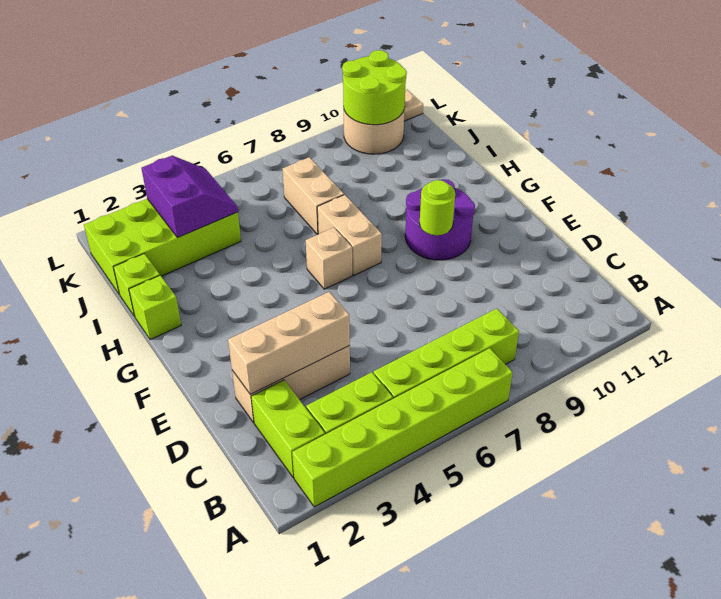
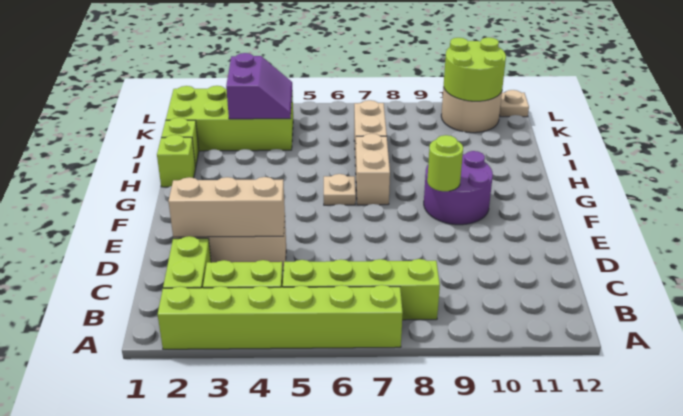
tan brick G6 level 1 -> tan plate G6 level 1

